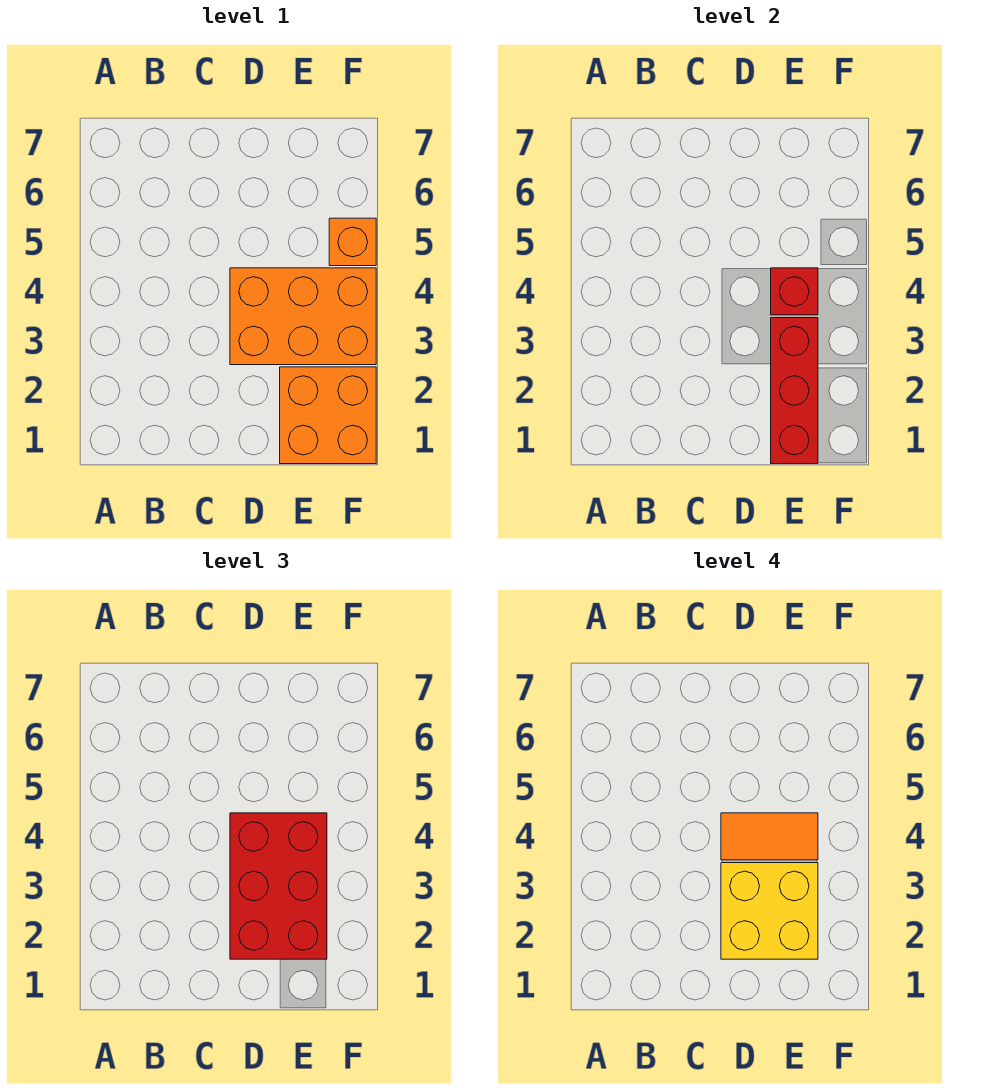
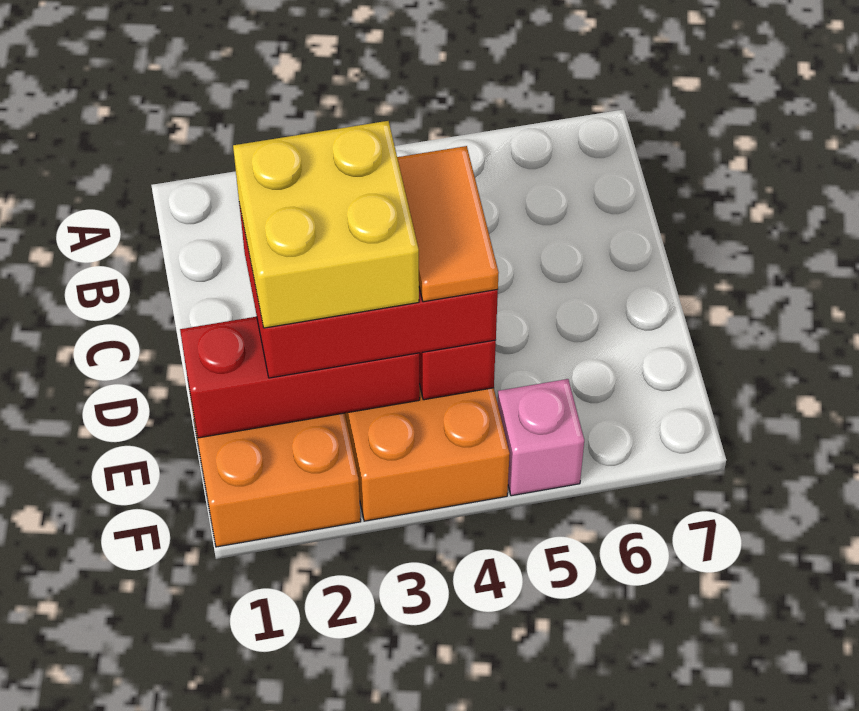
orange brick F5 level 1 -> pink brick F5 level 1

